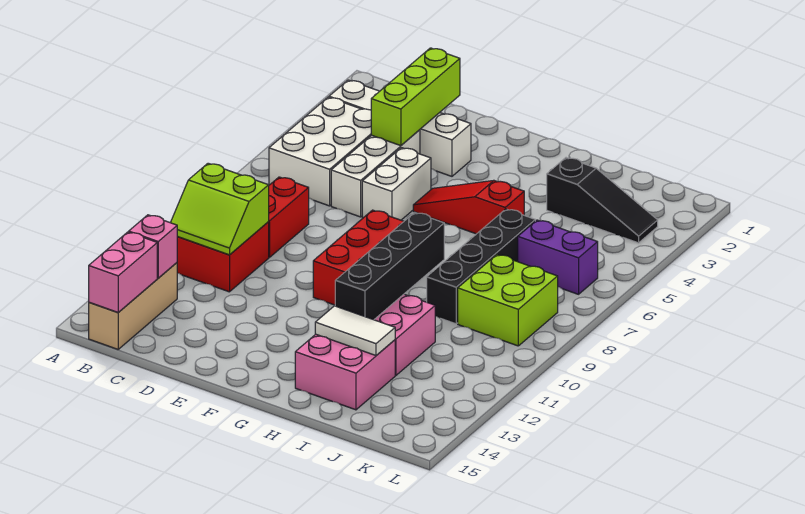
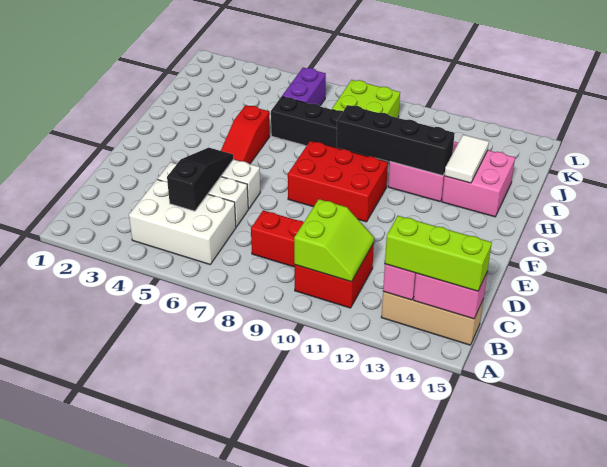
white brick B3:E3 level 1 -> none
lime brick D2:D4 level 2 -> lime brick B13:B15 level 3
black slope I3:K3 level 1 top I -> black slope C5:E5 level 2 top C

